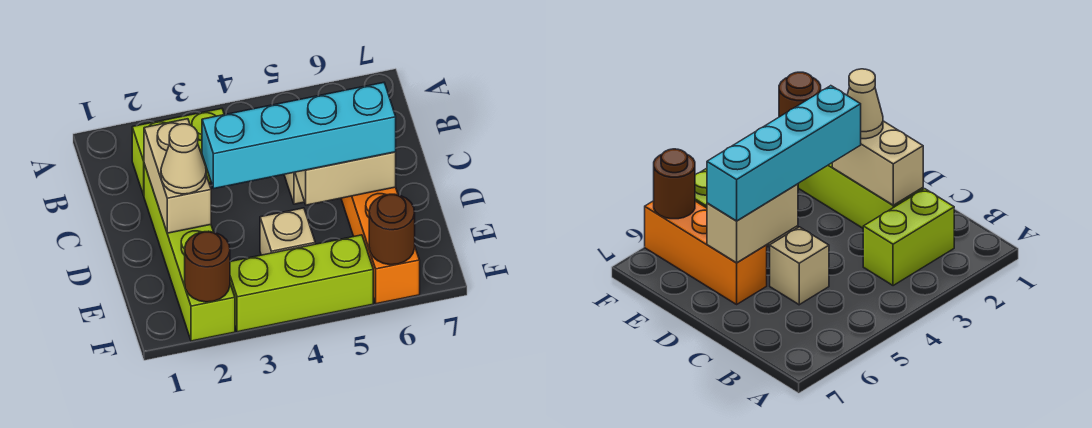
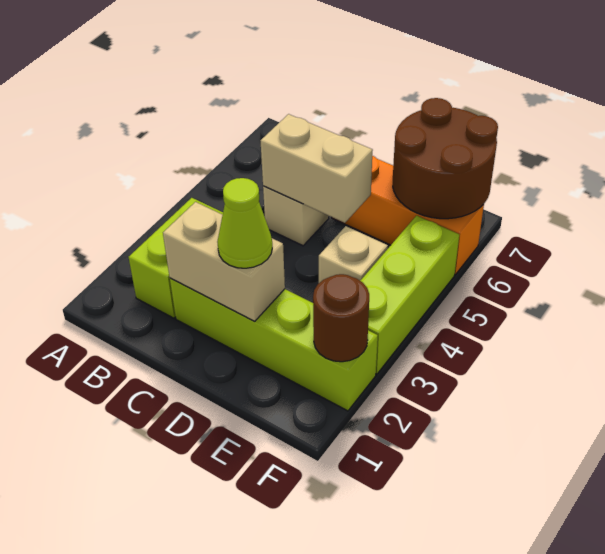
tan cone D2 level 3 -> lime cone D2 level 3
cyan brick D3:D6 level 3 -> none
tan brick D5:D6 level 2 -> tan brick C5:D5 level 2
brown round brick F6 level 2 -> brown round brick E6:F7 level 2

